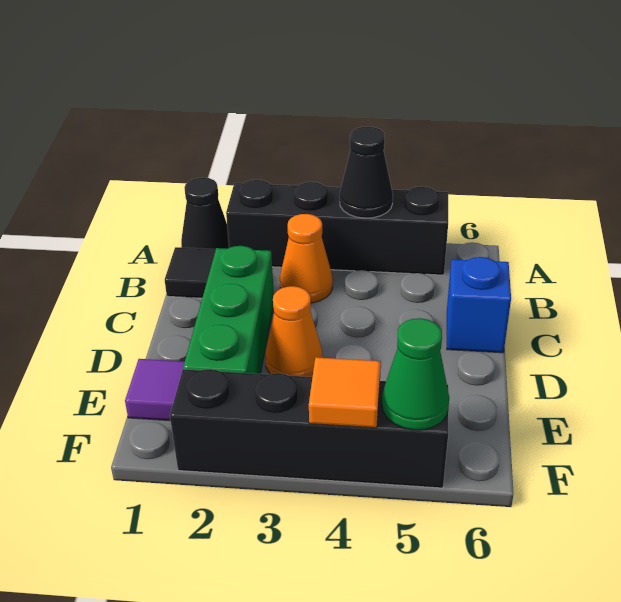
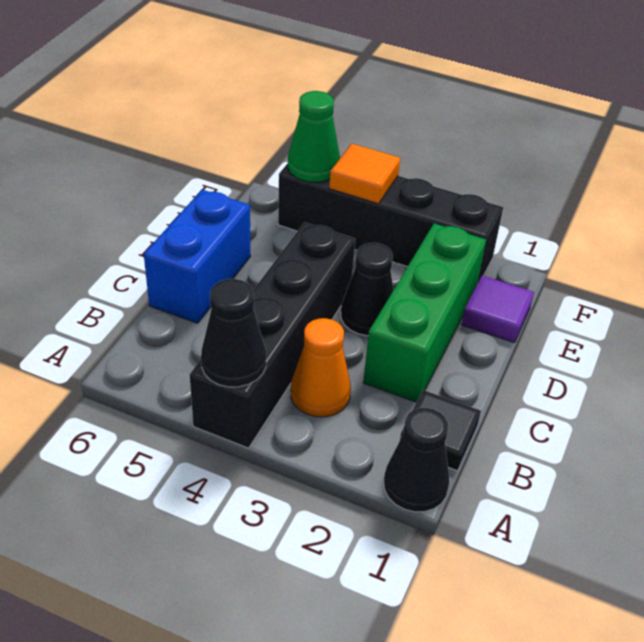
black brick A2:A5 level 1 -> black brick A4:D4 level 1
blue brick C6 level 1 -> blue brick C6:D6 level 1
orange cone D3 level 1 -> black cone D3 level 1

